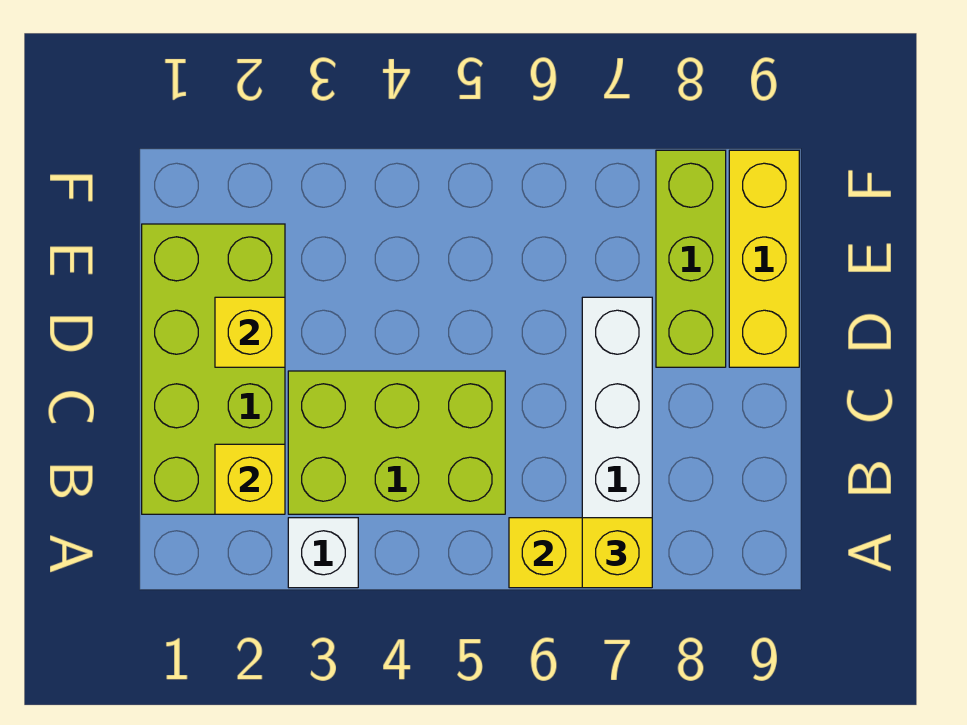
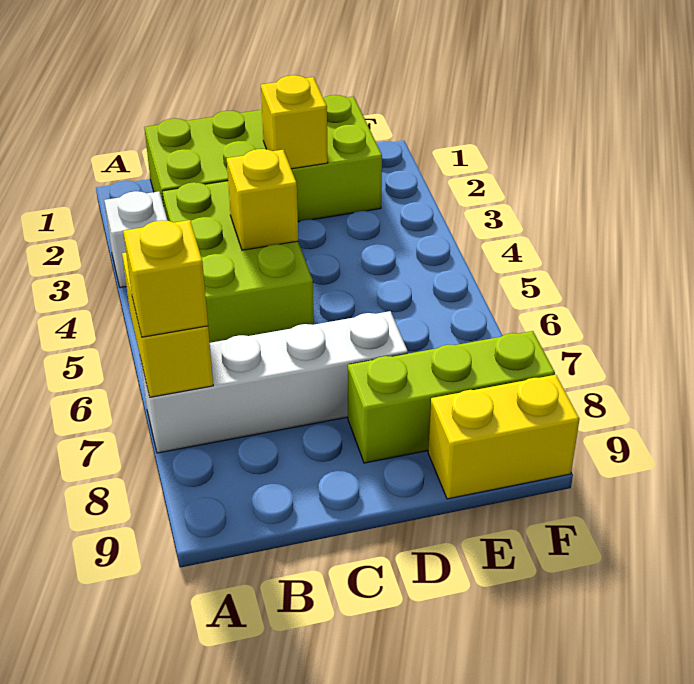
yellow brick B2 level 2 -> yellow brick C4 level 2
yellow brick D9:F9 level 1 -> yellow brick E9:F9 level 1

